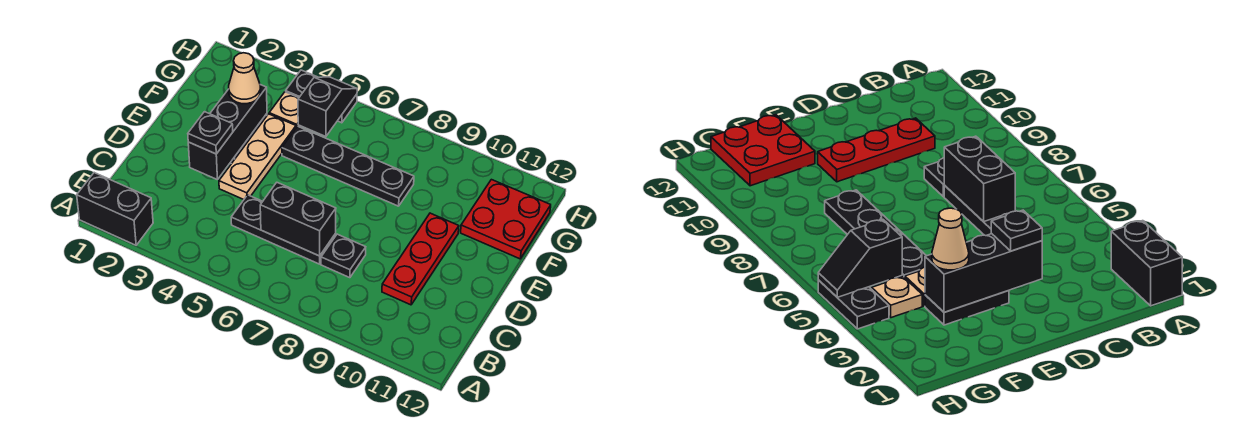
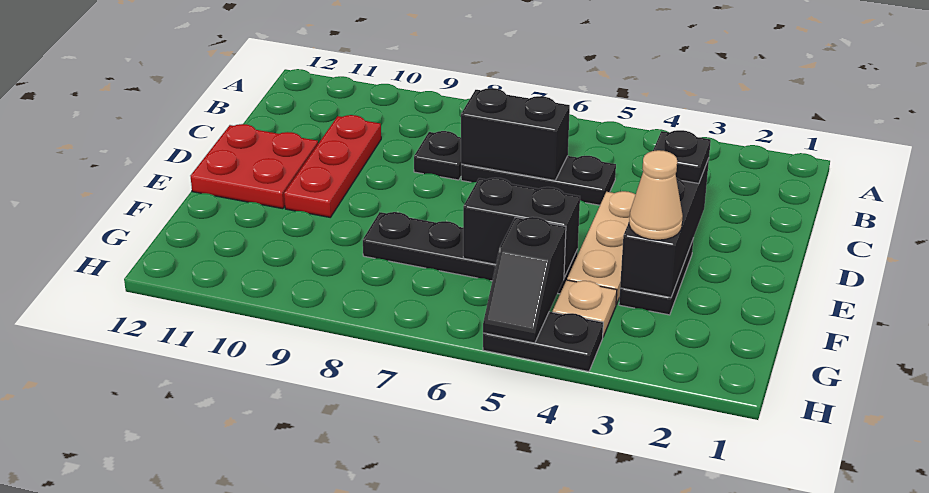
black brick A1:A2 level 1 -> black brick F5:F6 level 2
red plate F11:G12 level 1 -> red plate D11:E12 level 1

